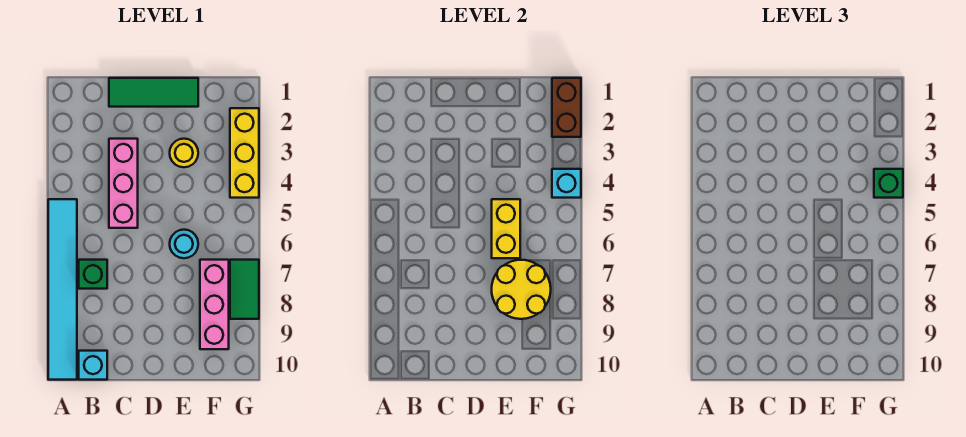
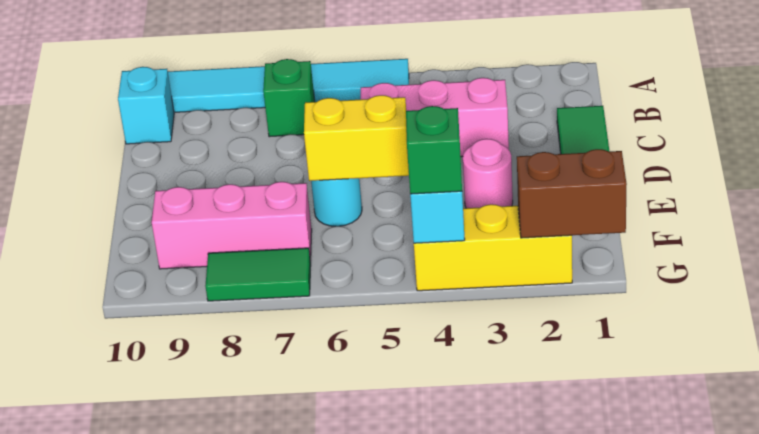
yellow round brick E3 level 1 -> pink round brick E3 level 1
yellow round brick E7:F8 level 2 -> none

